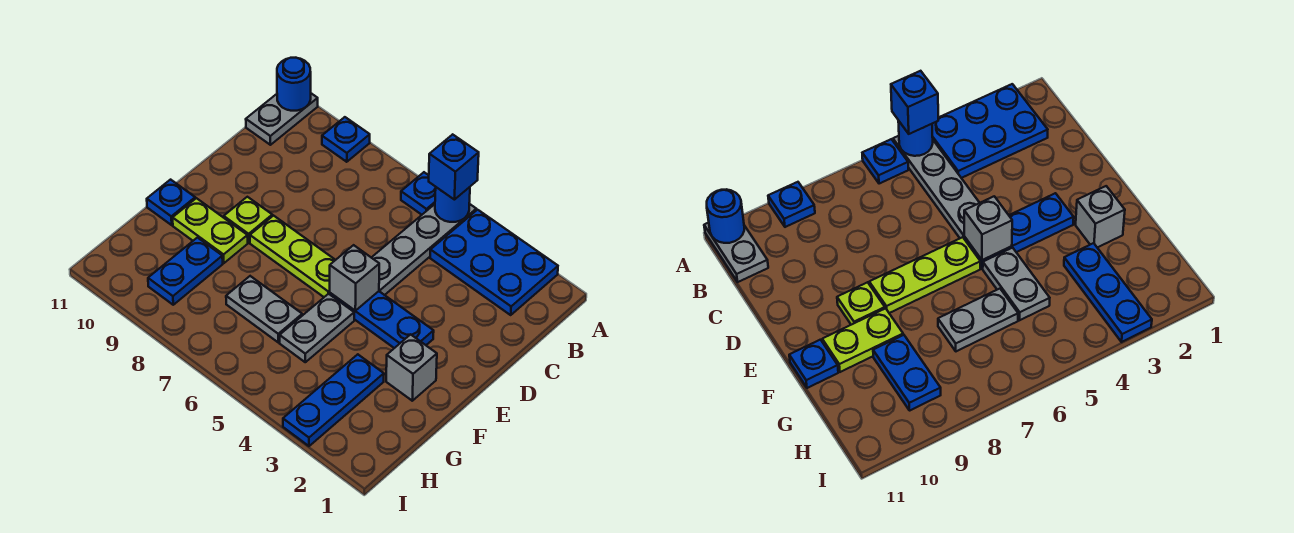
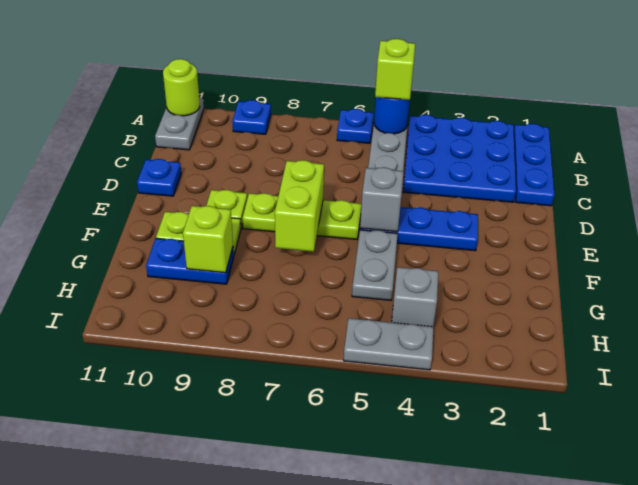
blue plate A2:B4 level 1 -> blue plate A2:C4 level 1
blue brick A5 level 3 -> lime brick A5 level 3
blue round brick A11 level 2 -> lime round brick A11 level 2
none -> lime brick E7:F7 level 2
grey brick F2 level 1 -> grey brick H4 level 1
blue plate F11 level 1 -> blue plate D11 level 1
blue plate G3:I3 level 1 -> blue plate A1:C1 level 1
grey plate G6:G7 level 1 -> grey plate I4:I5 level 1
blue plate G9:H9 level 1 -> blue plate G9:G10 level 1
none -> lime brick G9 level 2

